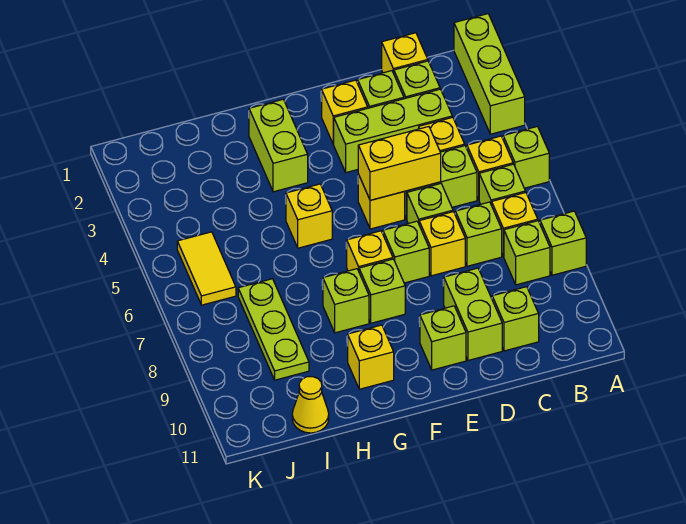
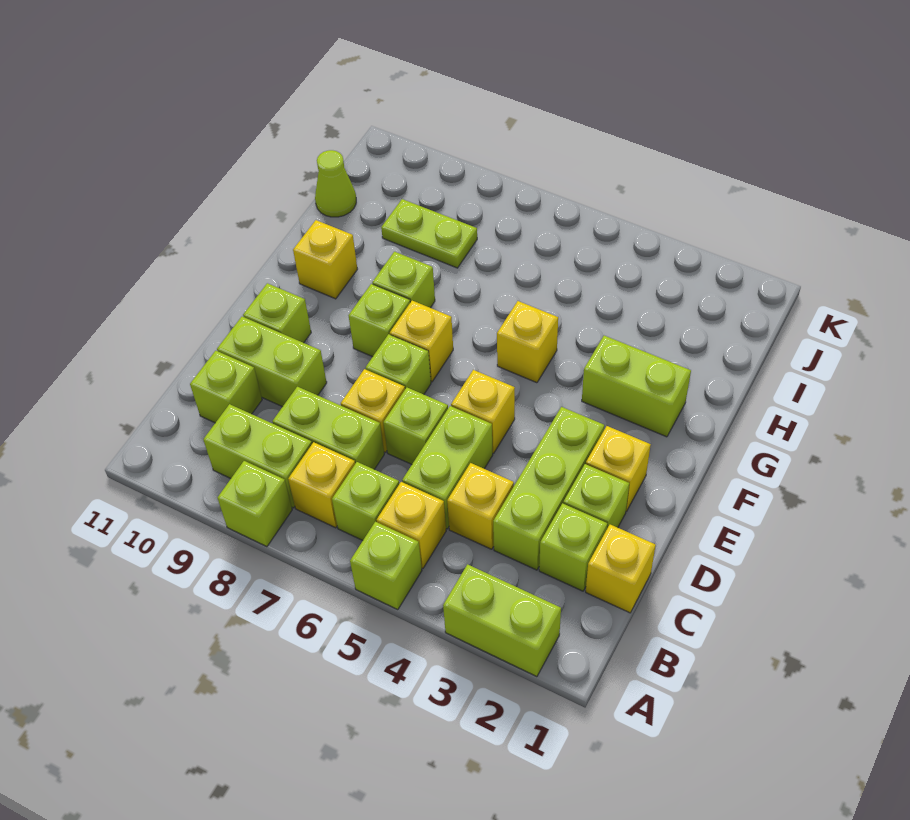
lime brick A1:A3 level 1 -> lime brick A2:A3 level 1
lime brick B8 level 1 -> lime brick B8:B9 level 1
lime brick C7 level 1 -> lime brick C7:C8 level 1
yellow brick D5:E5 level 2 -> none
lime plate I7:I9 level 1 -> lime plate I8:I9 level 1
yellow cone I11 level 1 -> lime cone I11 level 1
yellow tile J5:J6 level 1 -> none

